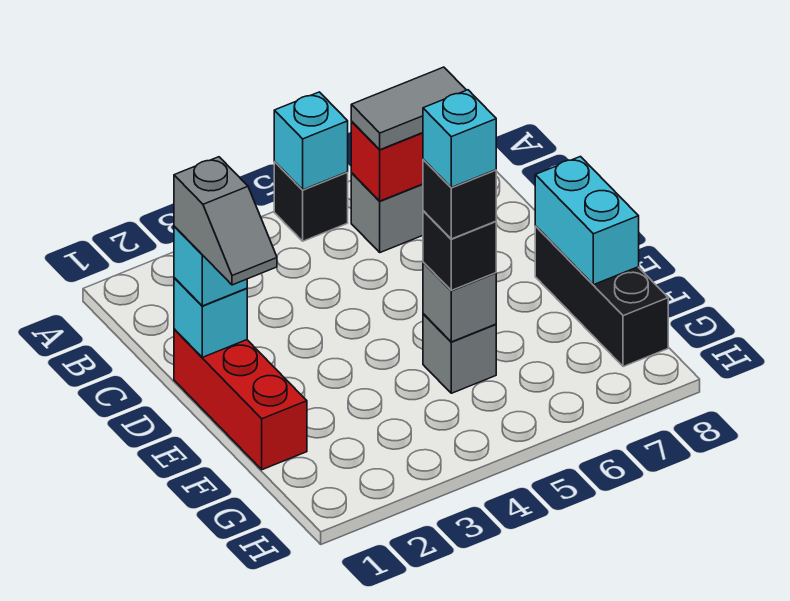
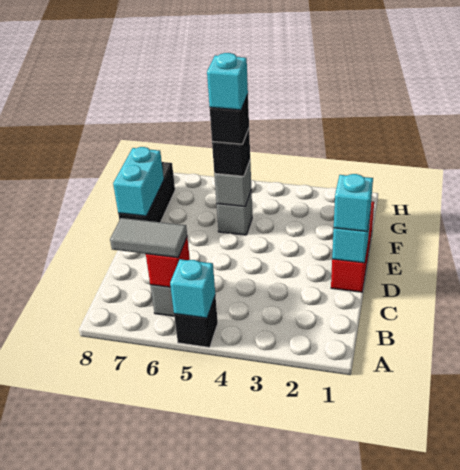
grey slope D1:E1 level 4 top D -> none

